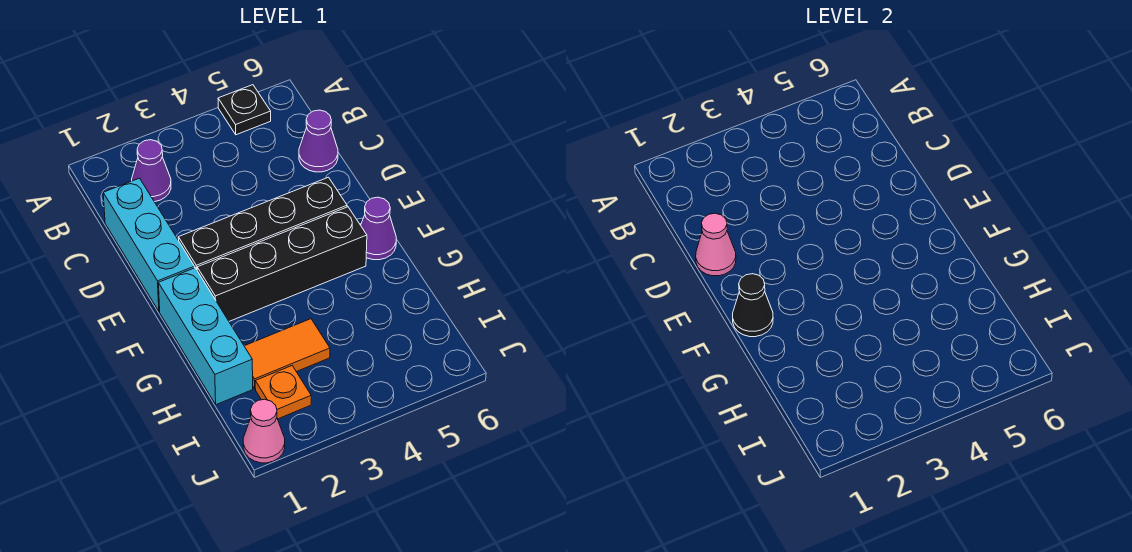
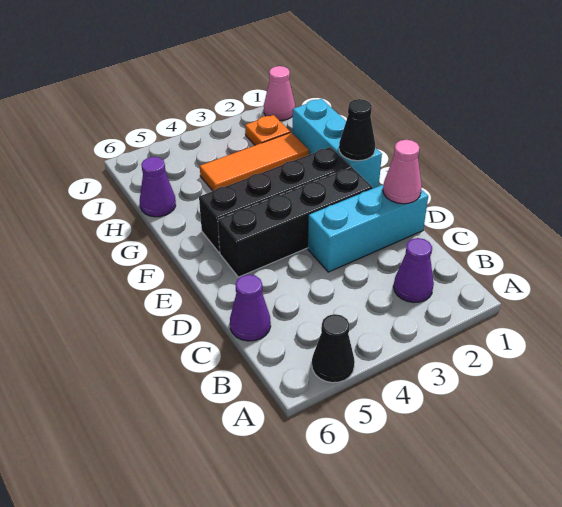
black plate A5 level 1 -> black cone A5 level 1
cyan brick C1:E1 level 1 -> cyan brick D1:D3 level 1
purple cone F6 level 1 -> purple cone H6 level 1
orange tile H2:H3 level 1 -> orange tile H2:H4 level 1

